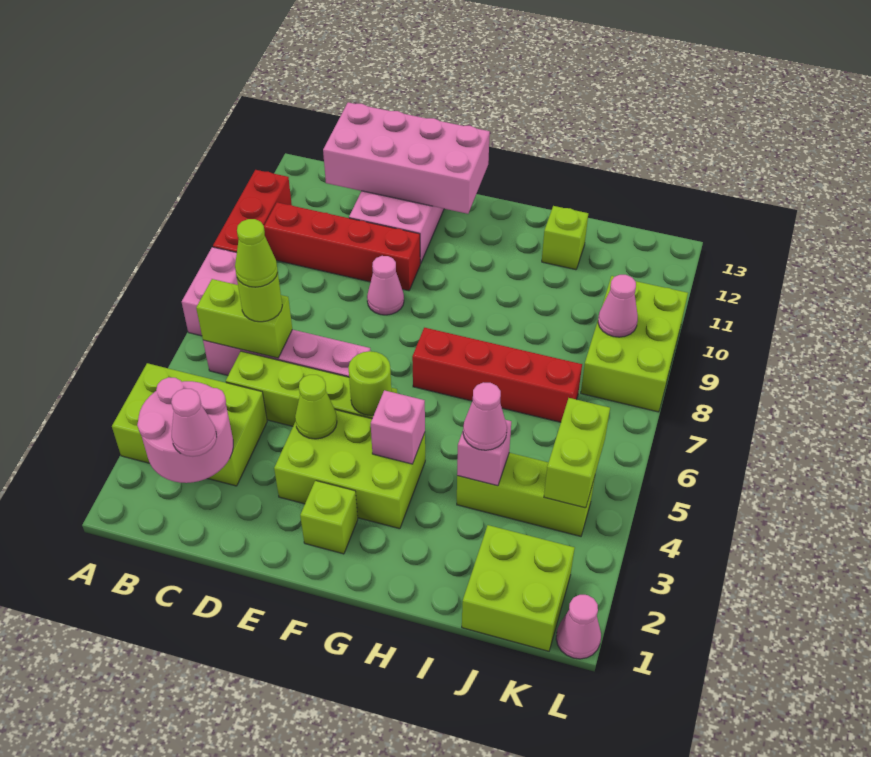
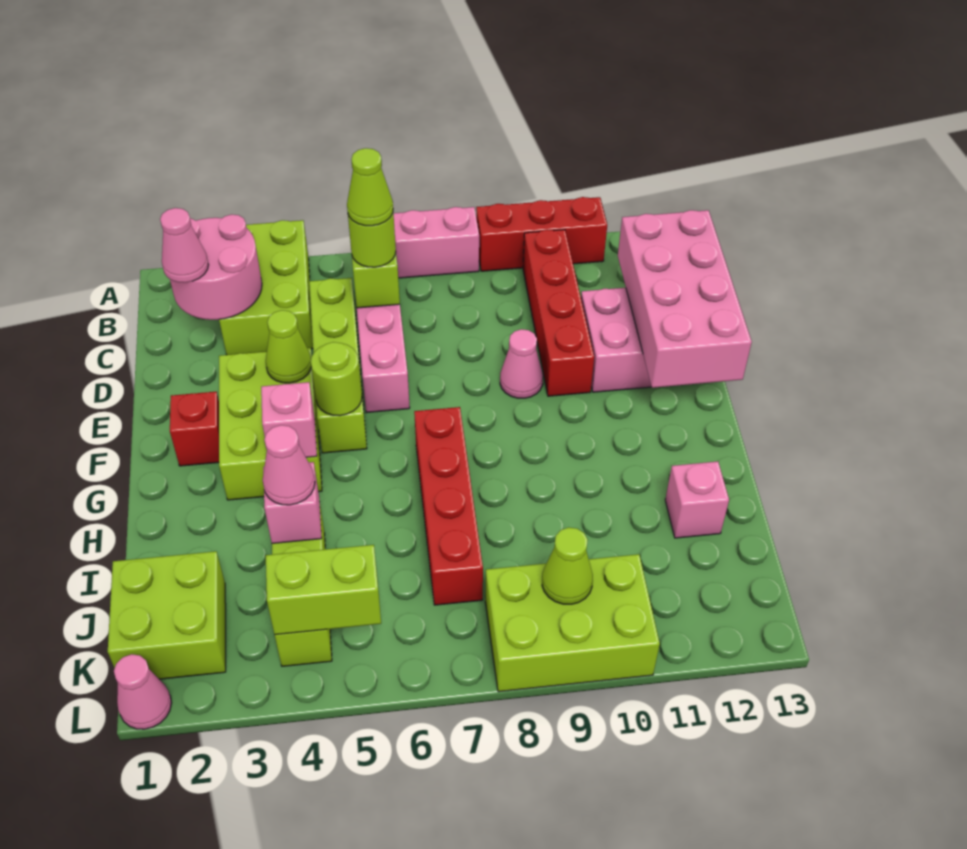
lime brick F2 level 1 -> red brick F2 level 1
lime brick I12 level 1 -> pink brick I12 level 1
pink cone K9 level 2 -> lime cone K9 level 2

